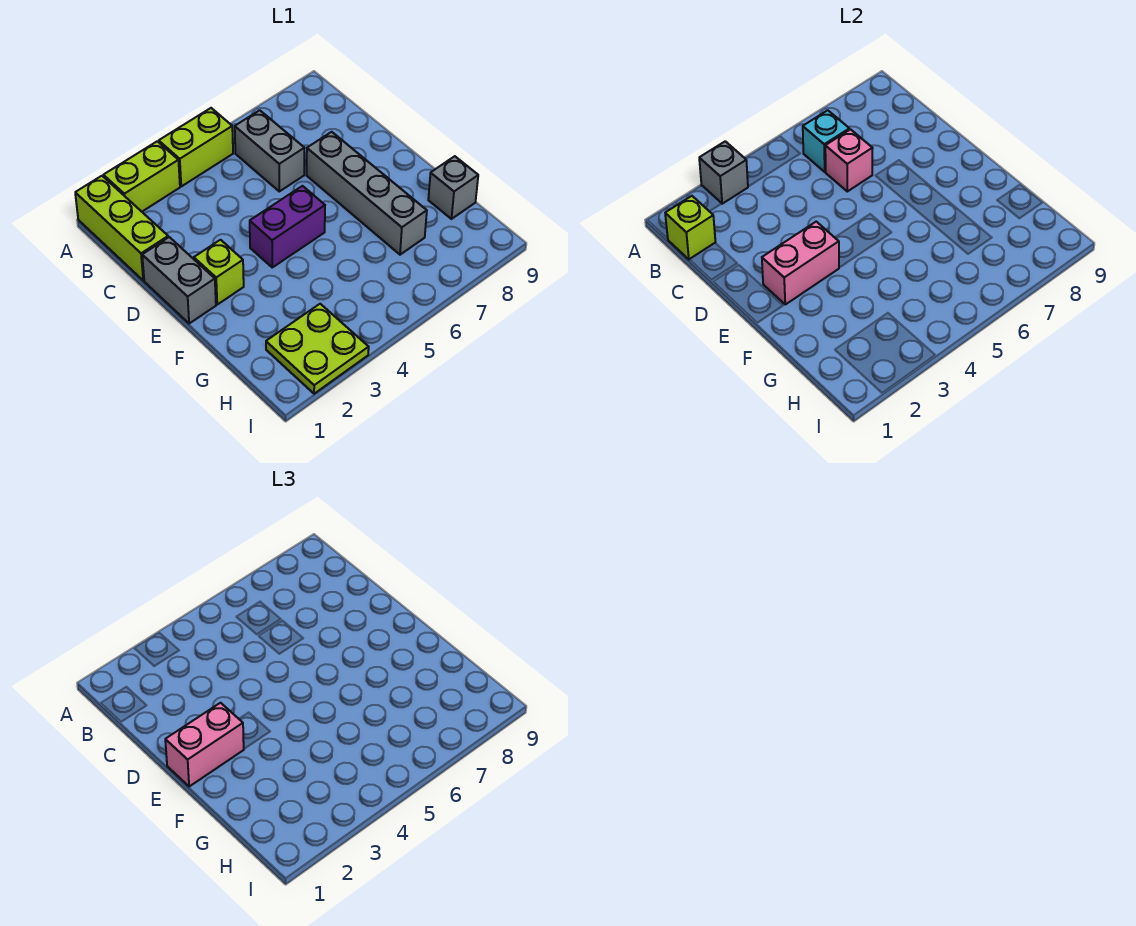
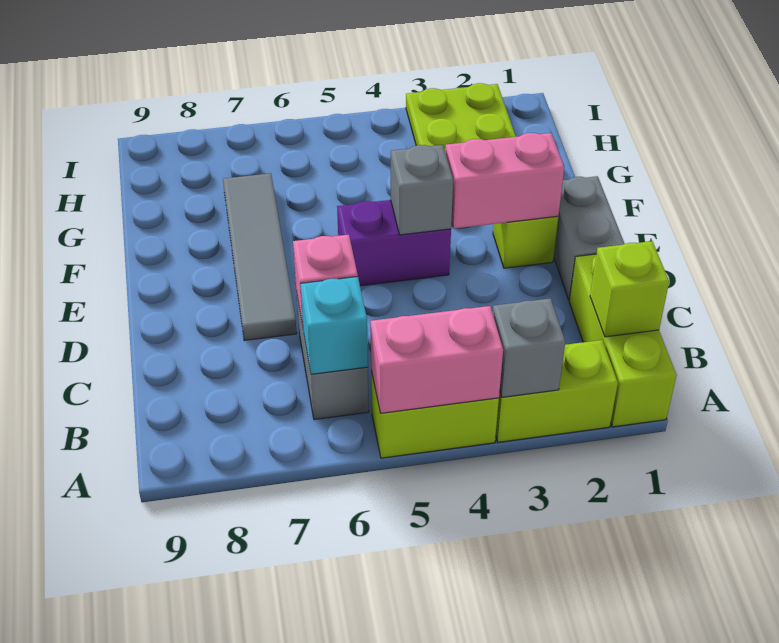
grey brick D7:G7 level 1 -> grey tile D7:G7 level 1
pink brick E1:E2 level 3 -> pink brick A4:A5 level 2
grey brick G9 level 1 -> grey brick E4 level 2

